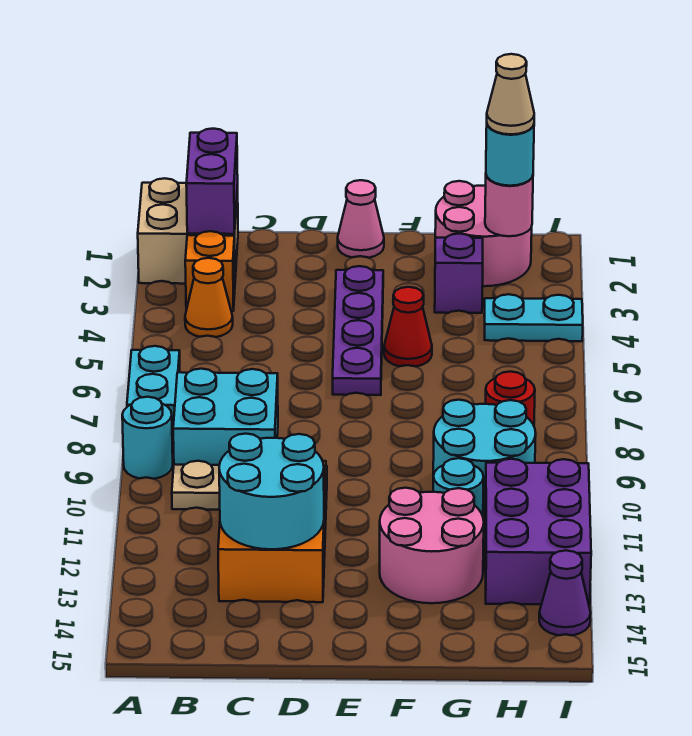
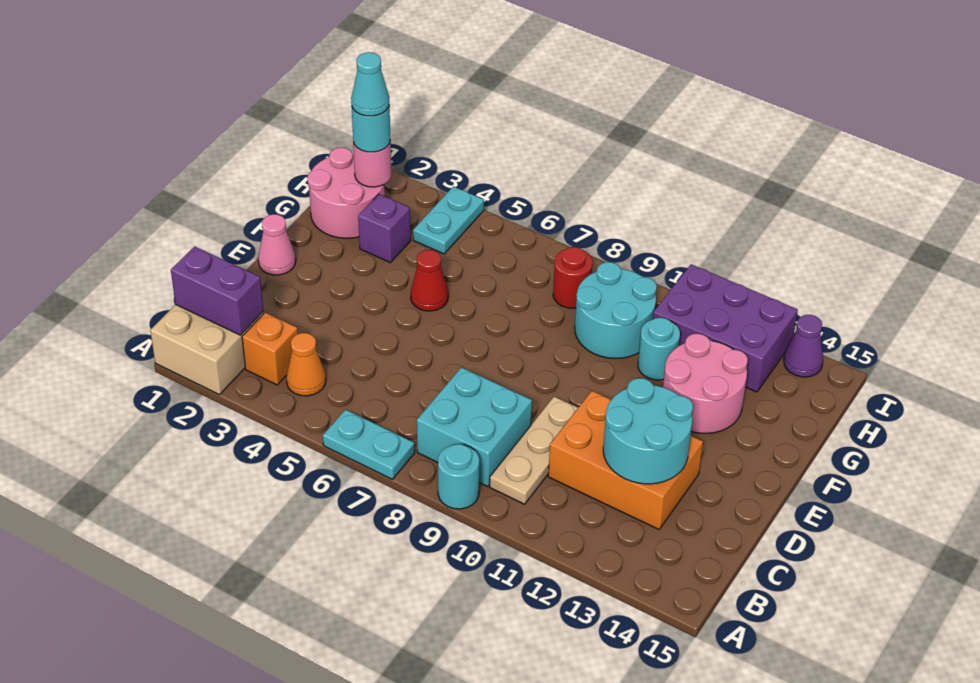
purple plate E3:E6 level 1 -> none
tan cone H2 level 4 -> cyan cone H2 level 4

